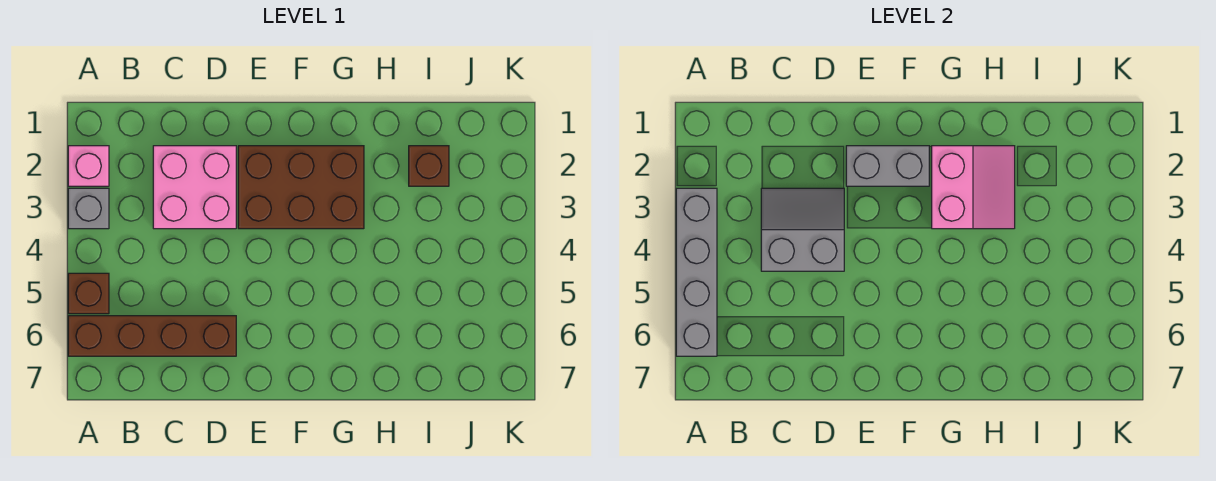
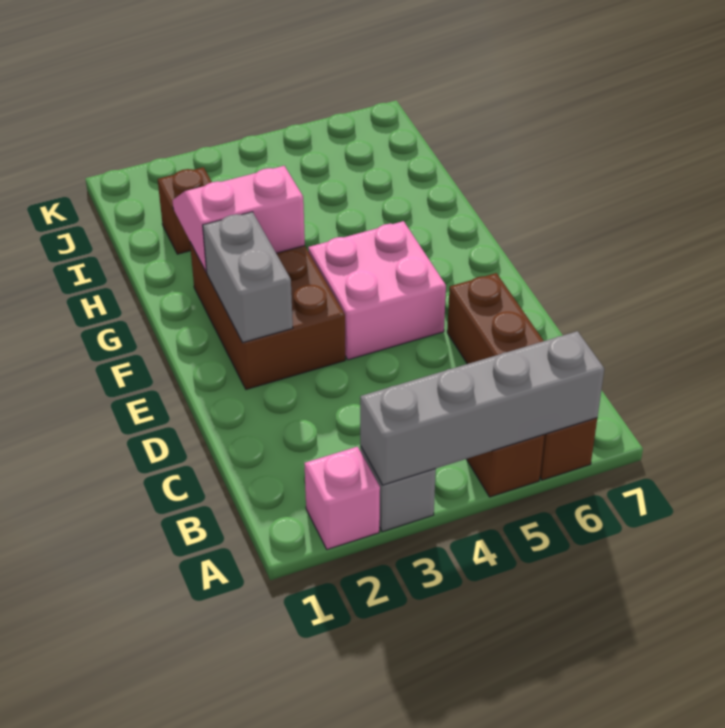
pink brick C2:D3 level 1 -> pink brick E4:F5 level 1
grey slope C3:D4 level 2 top 4 -> none

